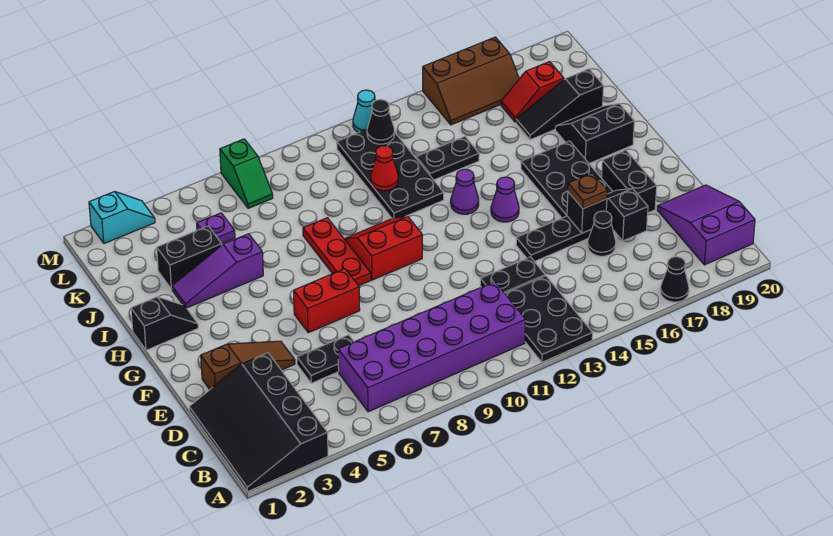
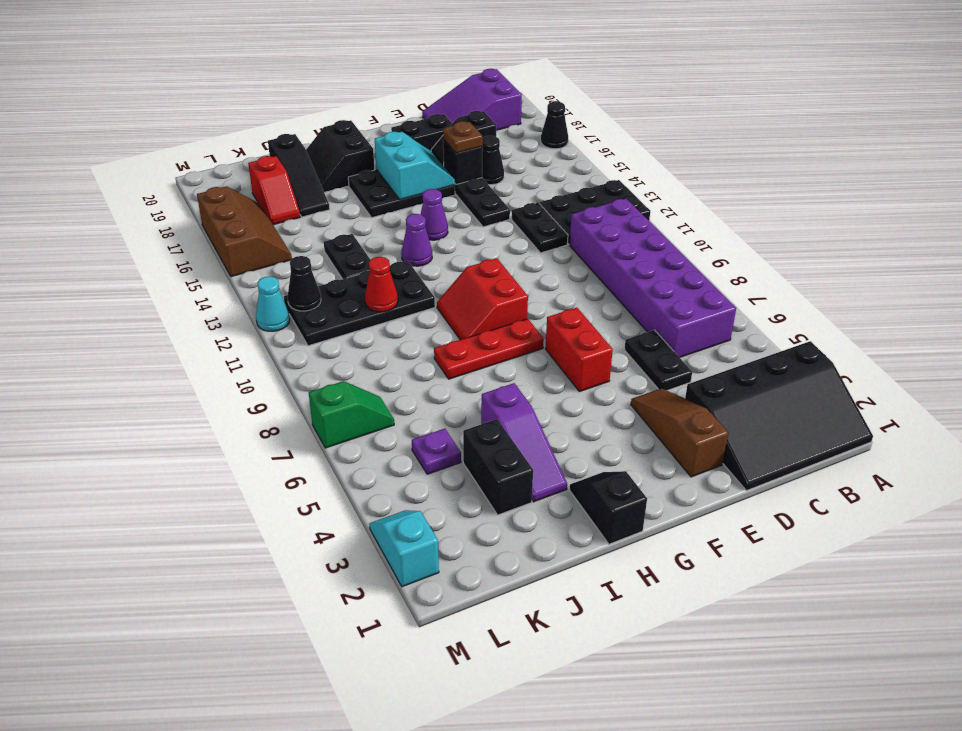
none -> cyan slope F16:G17 level 2 top G

